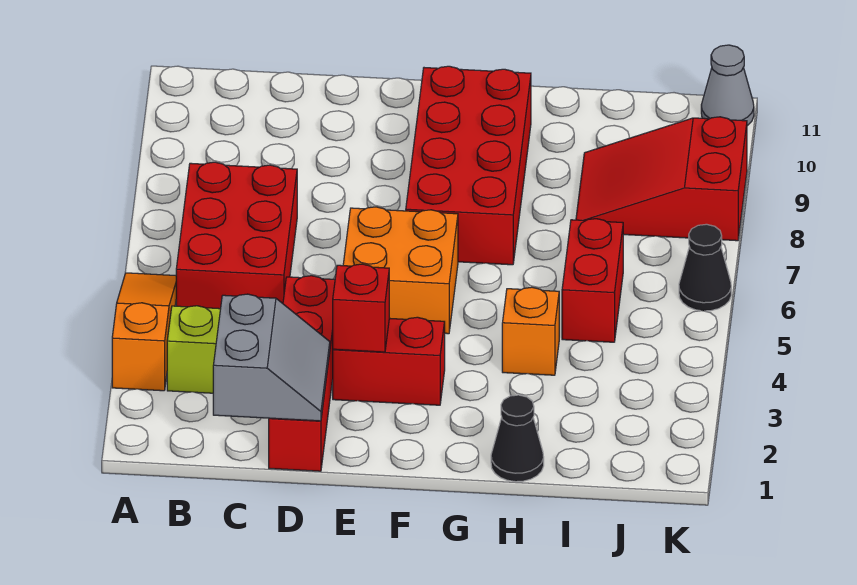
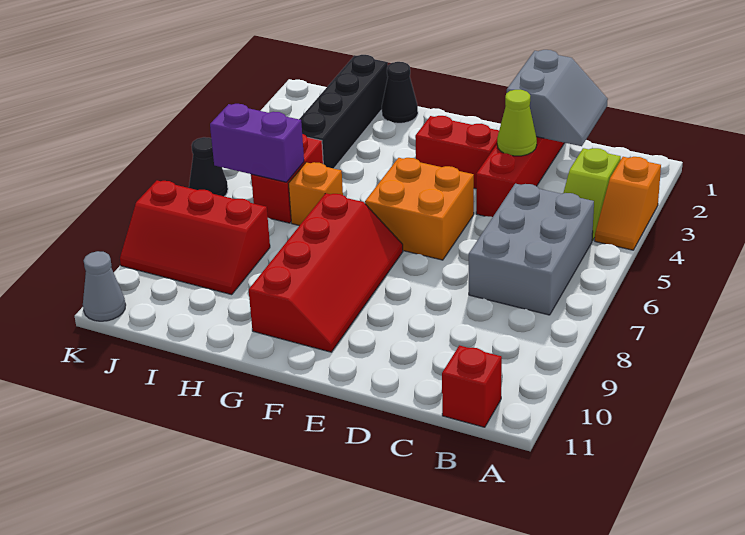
orange slope A3:A5 level 1 top 3 -> orange slope A3:A4 level 1 top 3
red brick B5:C7 level 1 -> grey brick B5:C7 level 1
grey slope C1:D2 level 2 top C -> grey slope C1:D2 level 2 top D
none -> lime cone D3 level 2
red brick E3 level 2 -> red brick B11 level 1
red brick F7:G10 level 1 -> red slope F7:G10 level 1 top G
orange brick H4 level 1 -> orange brick H6 level 1
none -> black brick I1:I4 level 1
none -> purple brick I6:J6 level 2
red slope I8:K9 level 1 top K -> red slope I8:K9 level 1 top 8

